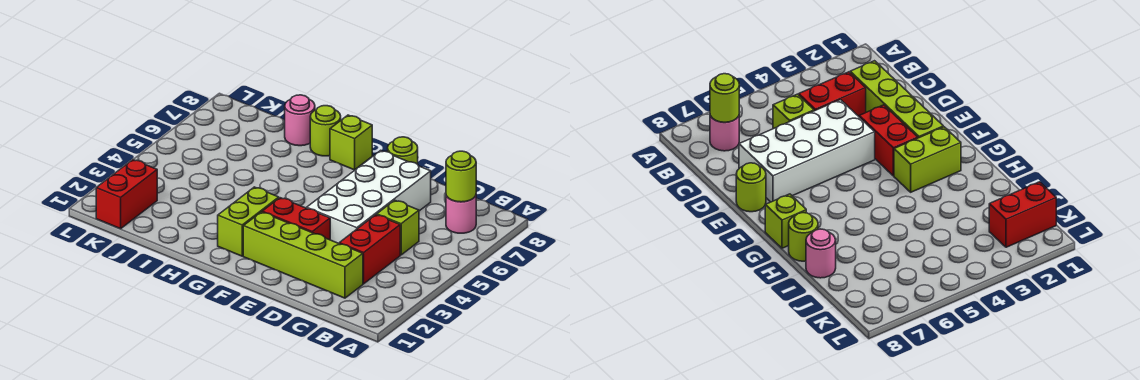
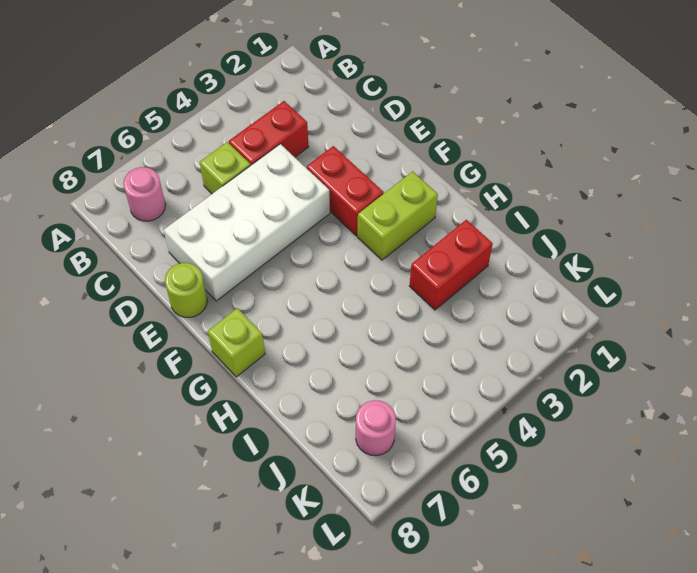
lime round brick B7 level 2 -> none
lime brick C2:F2 level 1 -> none
lime round brick H8 level 1 -> none
pink round brick I8 level 1 -> pink round brick K7 level 1
red brick K1:K2 level 1 -> red brick I2:I3 level 1

